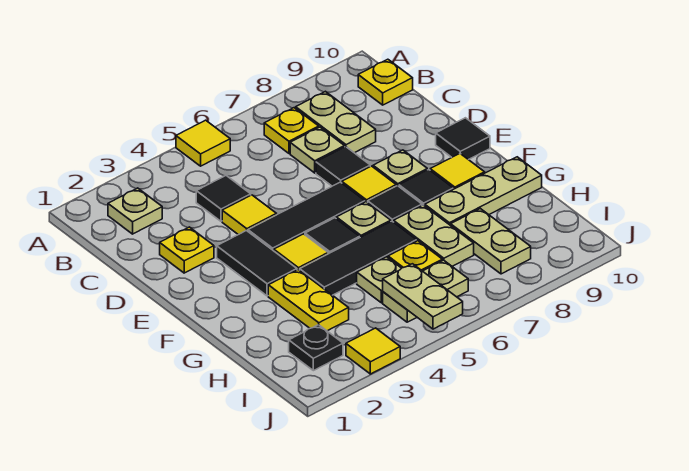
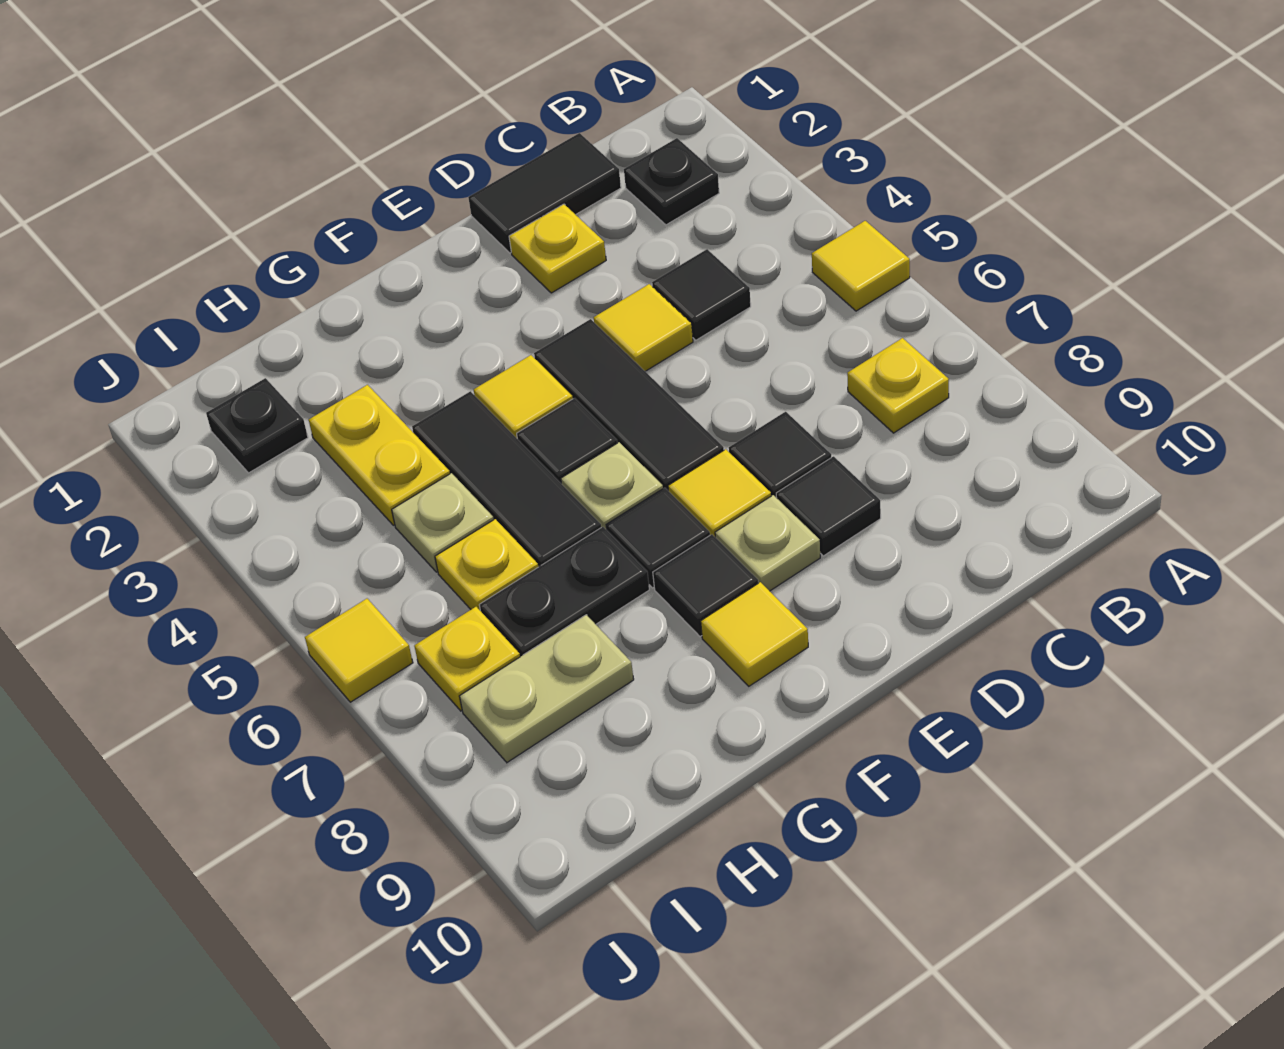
tan plate B2 level 1 -> black plate B2 level 1
tan plate B8:C8 level 1 -> none
yellow plate B10 level 1 -> yellow plate I7 level 1
tan plate C7 level 1 -> none
black tile E3:F3 level 1 -> black tile C1:D1 level 1
black tile E10 level 1 -> black tile D8 level 1
yellow plate G3:H3 level 1 -> yellow plate H3:H4 level 1
tan plate G7:H7 level 1 -> black plate G7:H7 level 1
tan plate G8:G10 level 1 -> none
tan plate I5:I6 level 1 -> none
tan plate I5:J5 level 2 -> none
yellow tile J3 level 1 -> yellow tile J6 level 1

